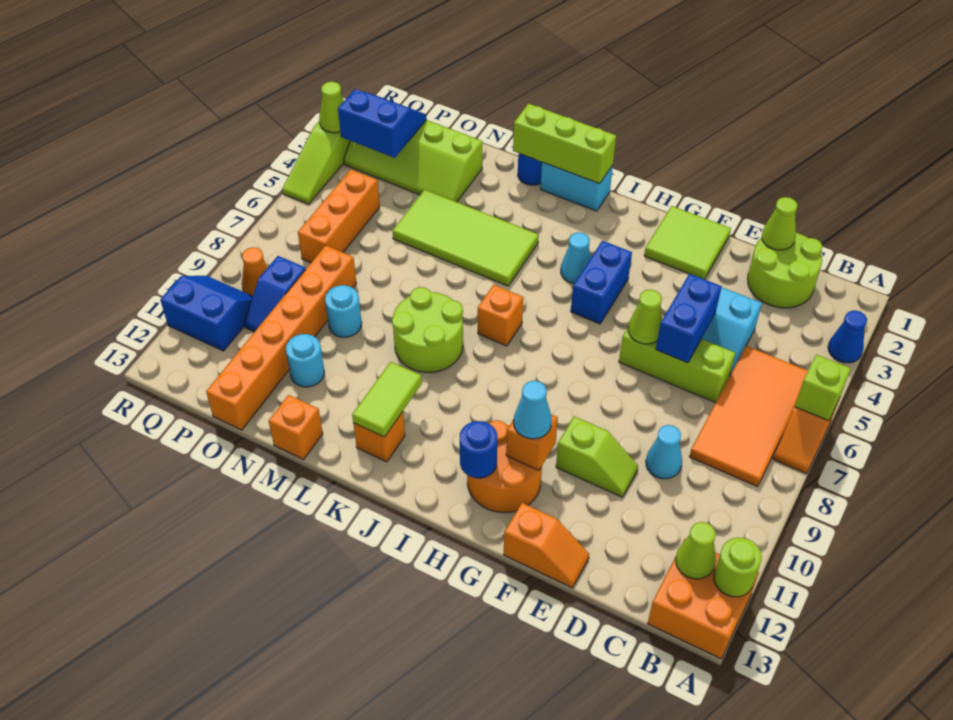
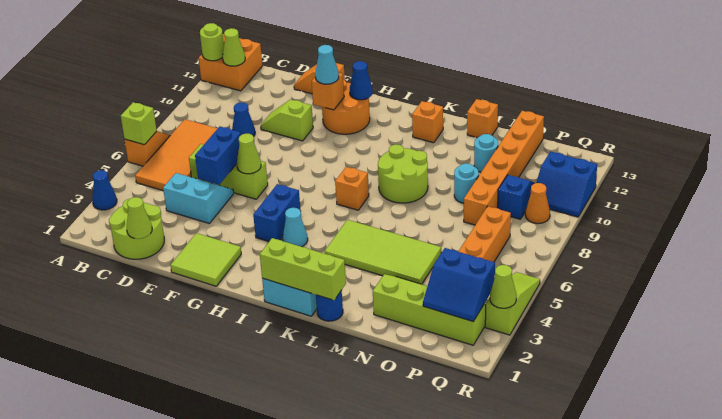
cyan cone D9 level 1 -> blue cone D9 level 1
blue round brick H12 level 2 -> blue cone H12 level 2
lime tile K11:K12 level 2 -> none

